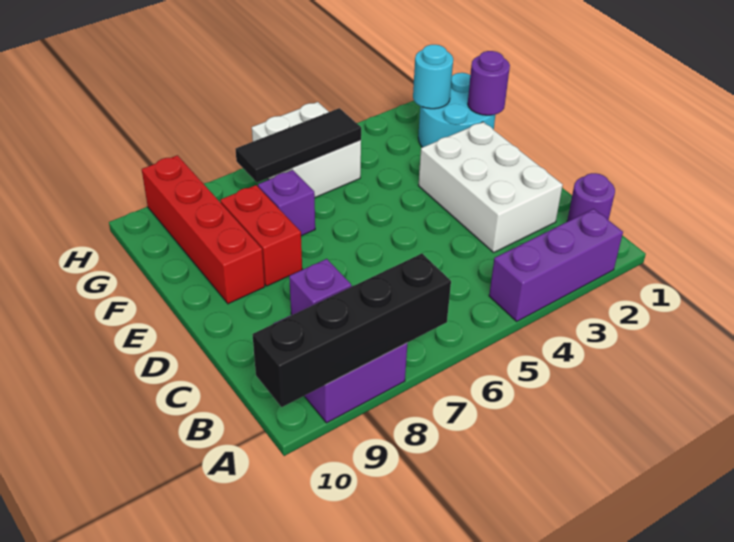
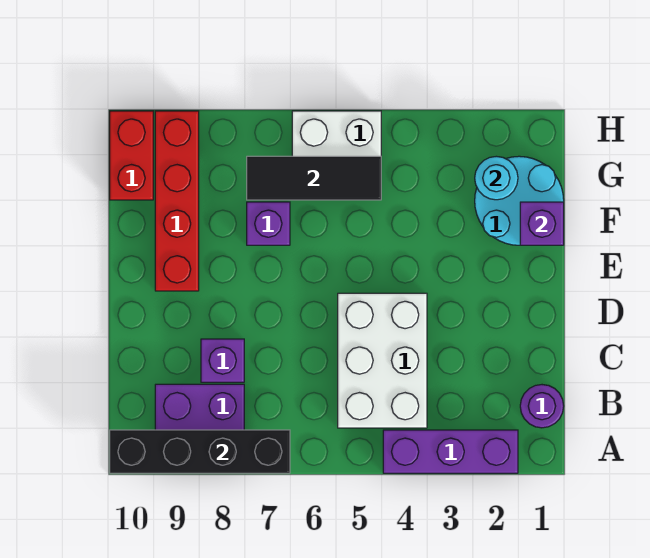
white brick C2:E3 level 1 -> white brick B4:D5 level 1
red brick E8:F8 level 1 -> red brick G10:H10 level 1
purple round brick F1 level 2 -> purple brick F1 level 2

